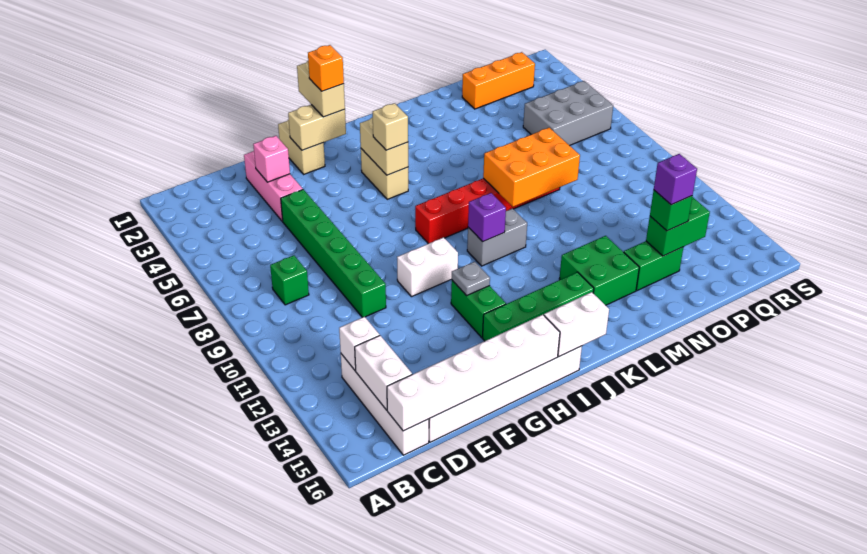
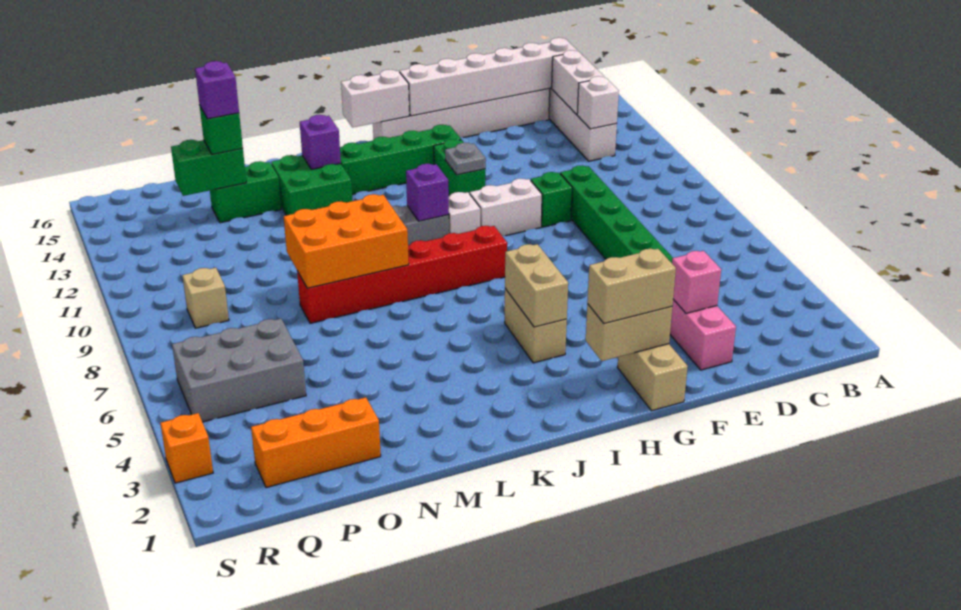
green brick C8 level 1 -> green brick F10 level 1
tan brick H1:H2 level 3 -> tan brick G2:H2 level 3
orange brick H2 level 4 -> orange brick S3 level 1
tan brick I5 level 3 -> tan brick Q9 level 1
none -> white brick I10 level 1
none -> purple brick L14 level 2

